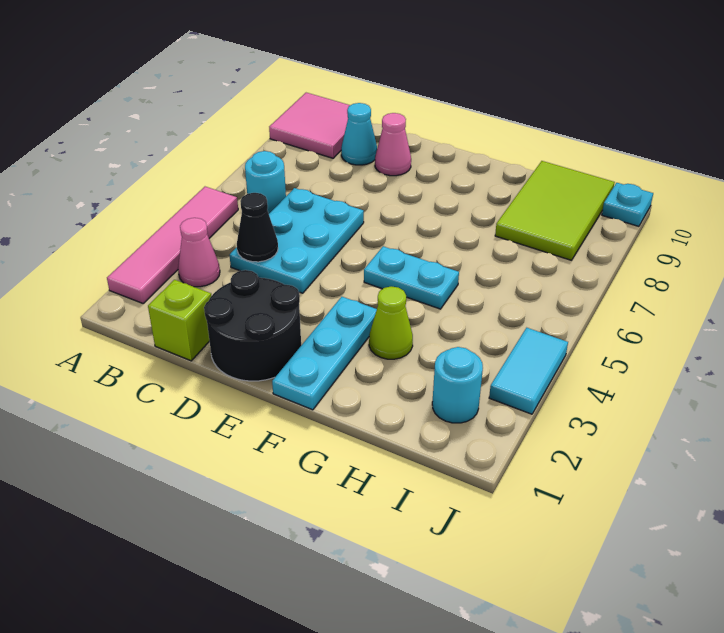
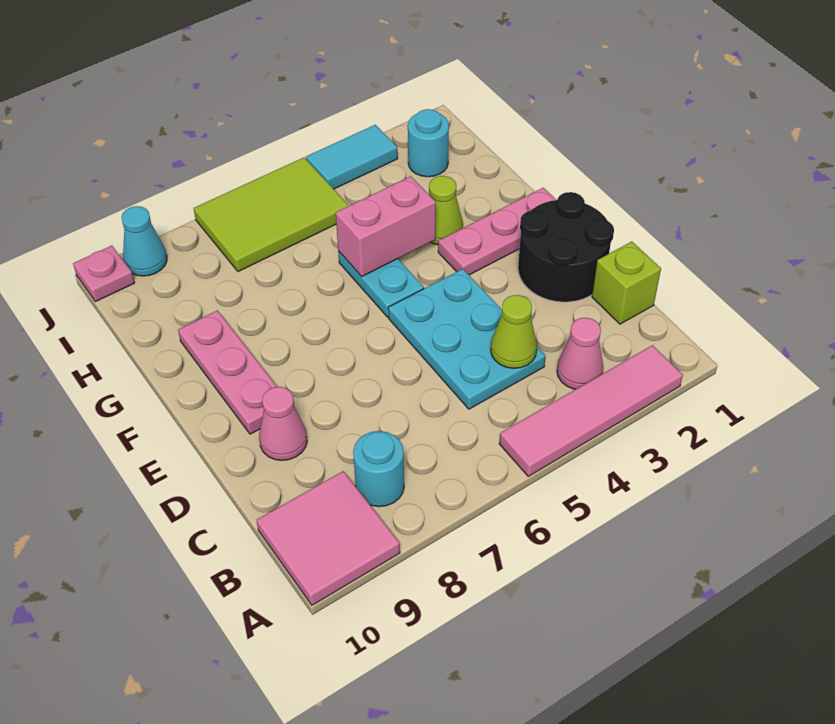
cyan round brick B6 level 1 -> cyan round brick B8 level 1
cyan plate C4:D6 level 1 -> cyan plate C4:E5 level 1
black cone C4 level 2 -> lime cone C4 level 2
cyan cone C9 level 1 -> cyan cone J9 level 1
none -> pink plate E9:G9 level 1
cyan plate F1:F3 level 1 -> pink plate F1:F3 level 1
none -> pink brick G4:G5 level 2
lime tile H8:I10 level 1 -> lime tile I5:J7 level 1
cyan plate J10 level 1 -> pink plate J10 level 1

